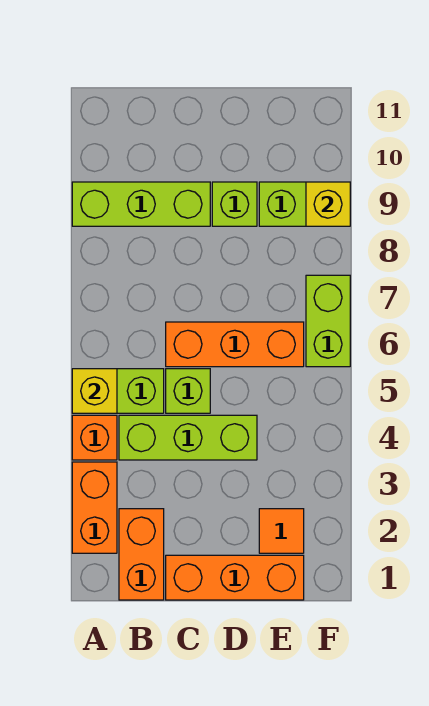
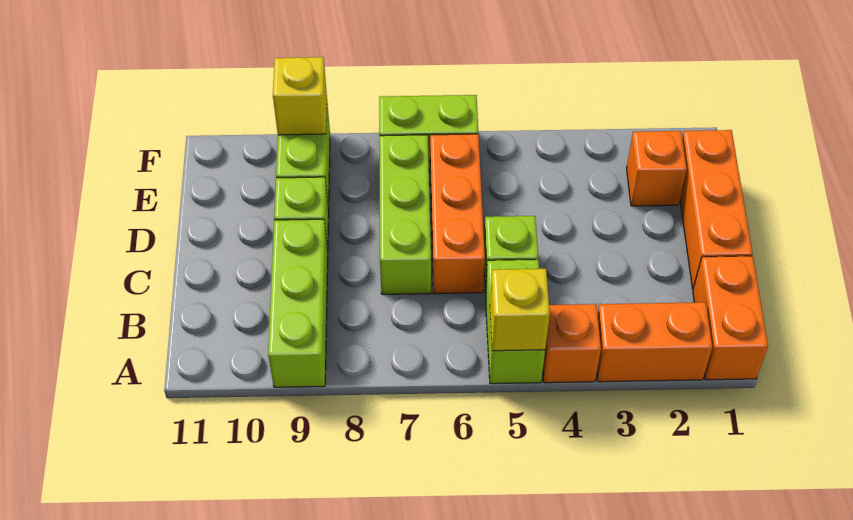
orange brick B1:B2 level 1 -> orange brick A1:B1 level 1
lime brick B4:D4 level 1 -> lime brick C7:E7 level 1
orange tile E2 level 1 -> orange brick E2 level 1

